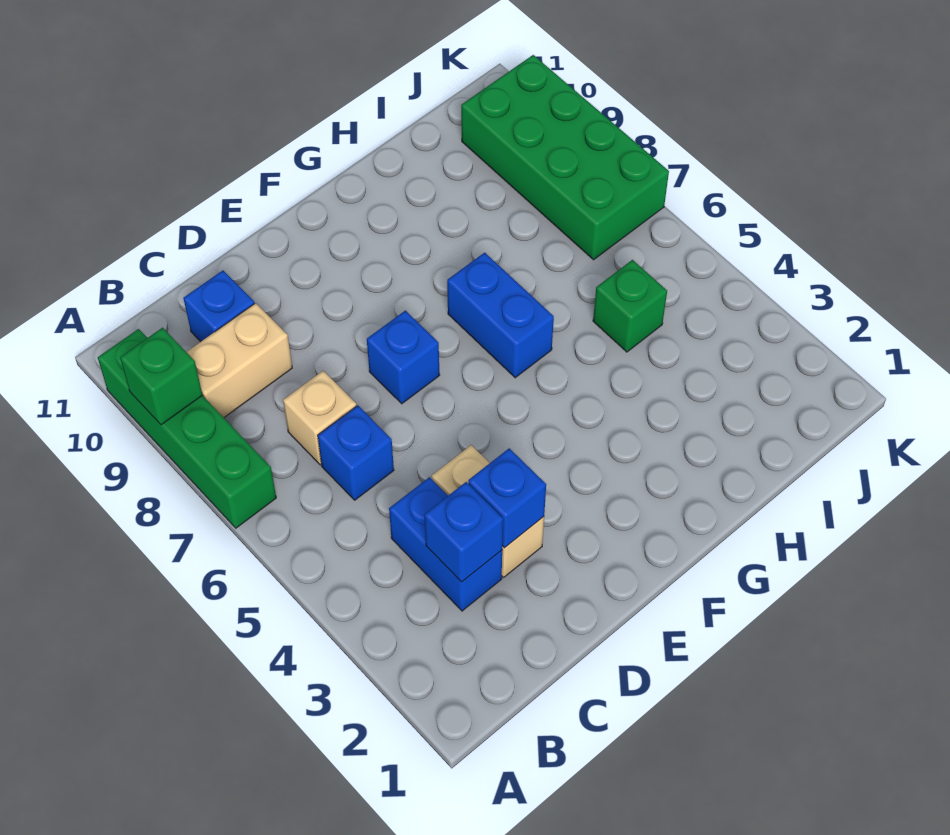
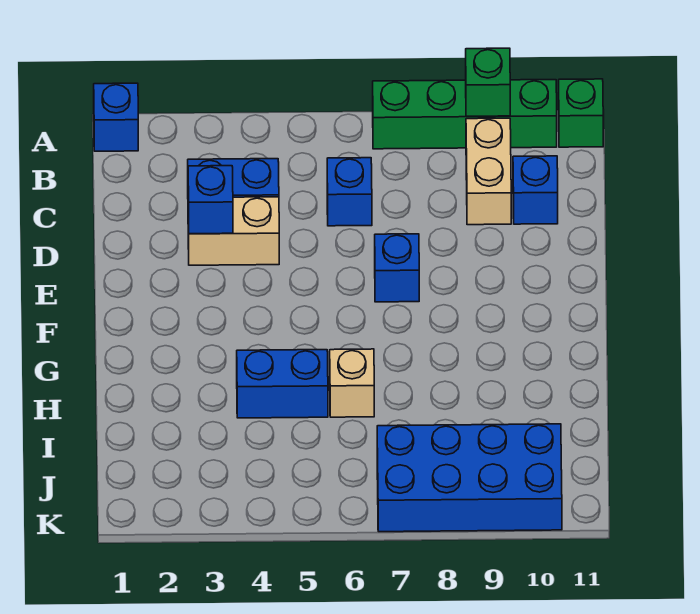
blue brick C3 level 2 -> blue brick A1 level 1
tan brick C7 level 1 -> tan brick H6 level 1
blue brick G6:G7 level 1 -> blue brick H4:H5 level 1
green brick I5 level 1 -> green brick A11 level 1
green brick J7:K10 level 1 -> blue brick J7:K10 level 1

